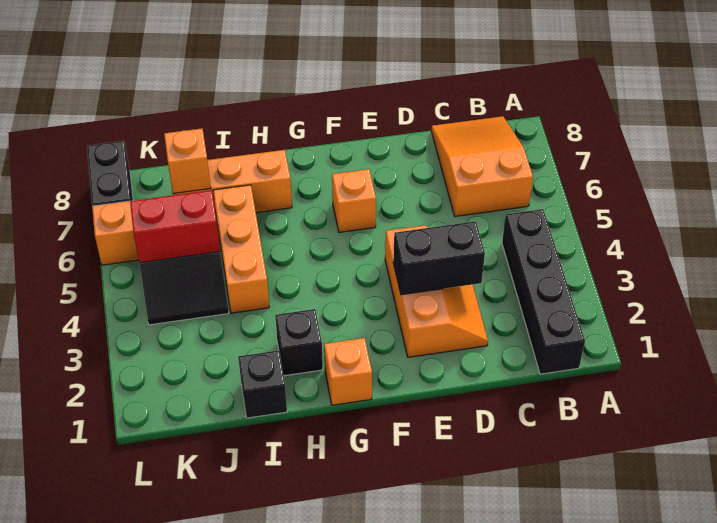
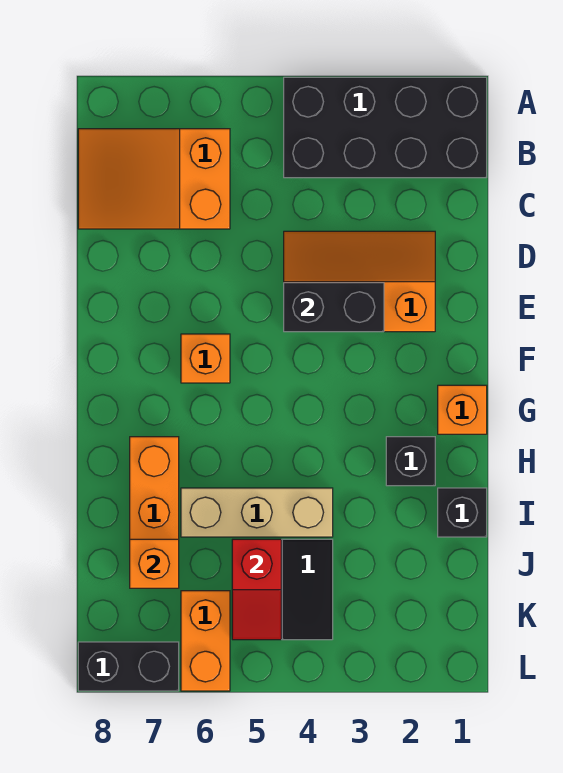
black brick B1:B4 level 1 -> black brick A1:B4 level 1
black brick D3:E3 level 2 -> black brick E3:E4 level 2
orange brick I4:I6 level 1 -> tan brick I4:I6 level 1
red brick J5:K5 level 2 -> red slope J5:K5 level 2 top J

